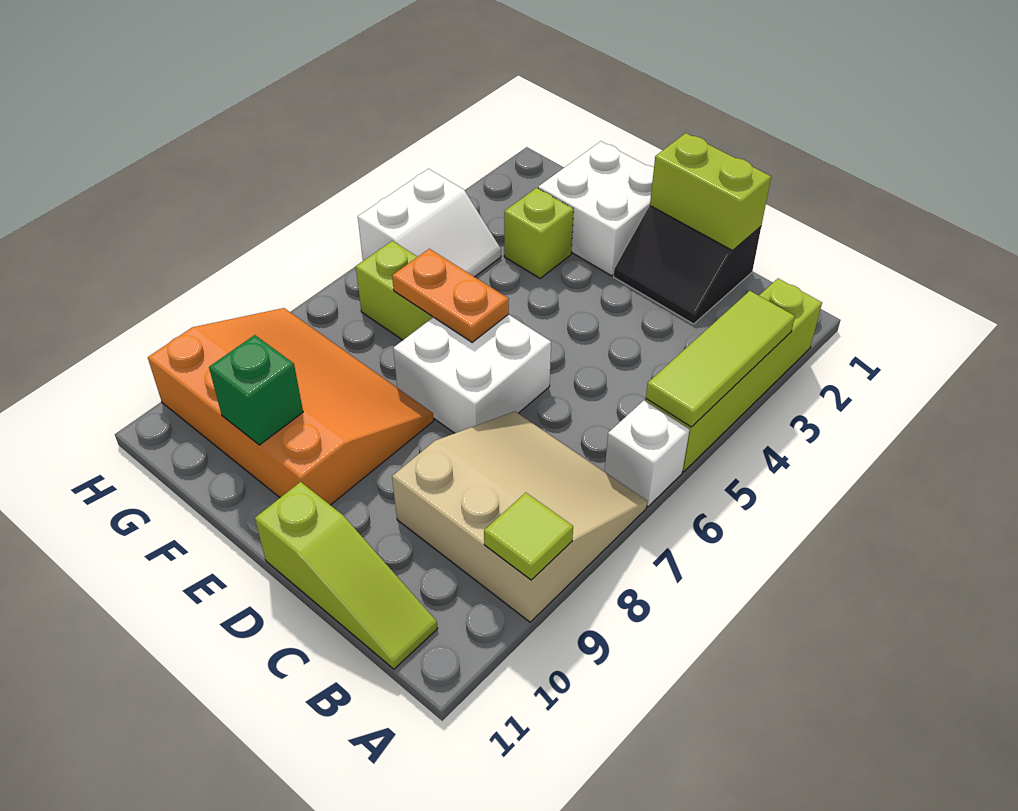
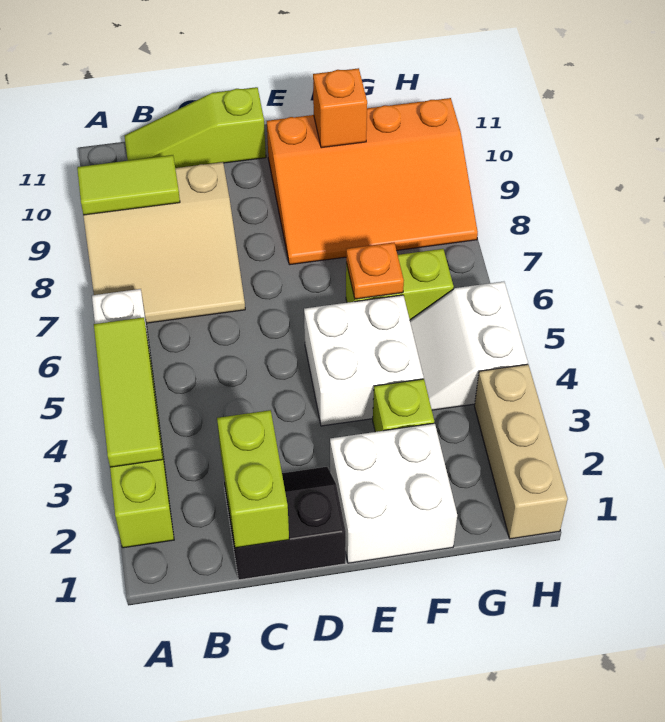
lime tile A9 level 2 -> lime tile A9:B9 level 2
lime brick C1:D1 level 2 -> lime brick C1:C2 level 2
white brick D6:E7 level 1 -> white brick E4:F5 level 1
orange plate E6:F6 level 2 -> orange plate F6 level 2
green brick F10 level 2 -> orange brick F10 level 2
none -> tan brick H1:H3 level 1

